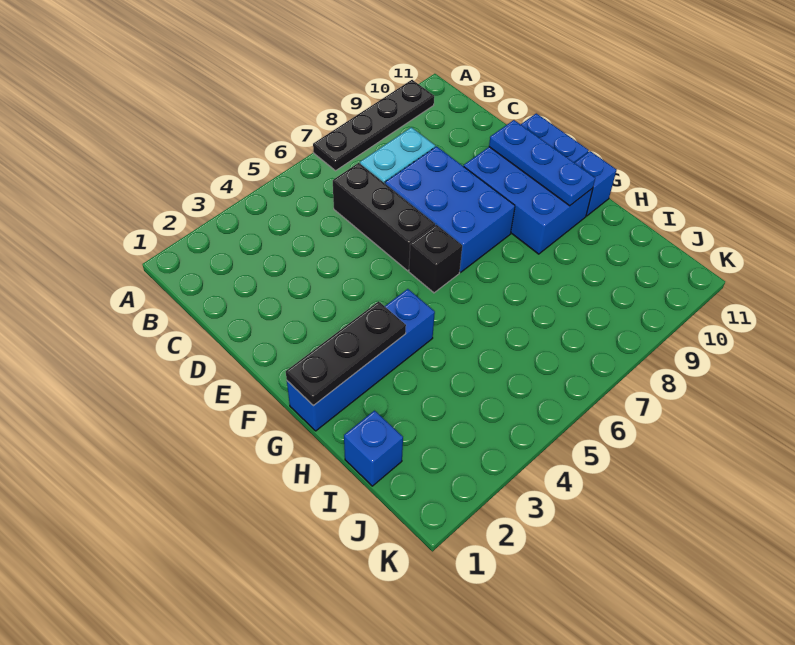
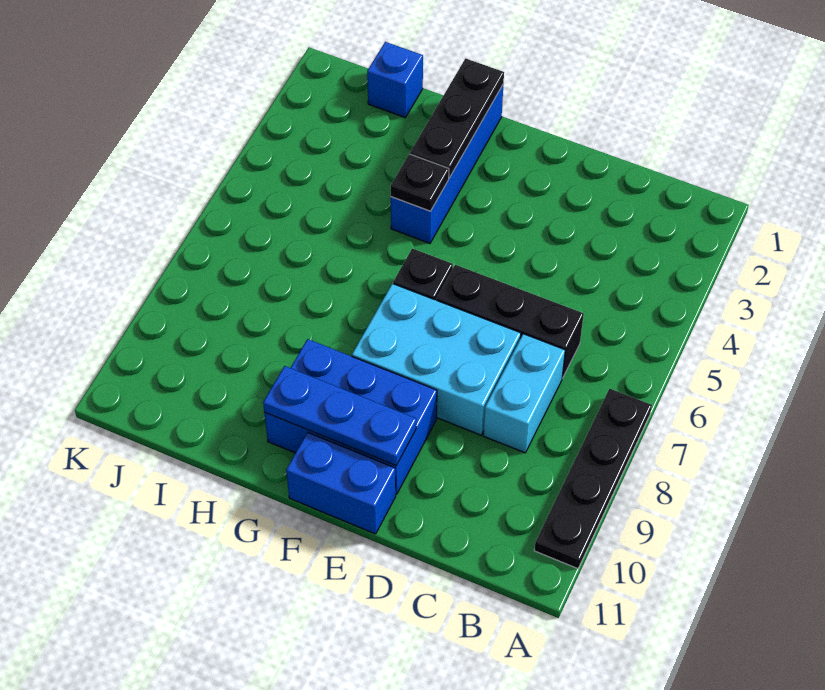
blue brick D7:F8 level 1 -> cyan brick D7:F8 level 1
none -> black plate G4 level 2
blue brick G11 level 1 -> none

